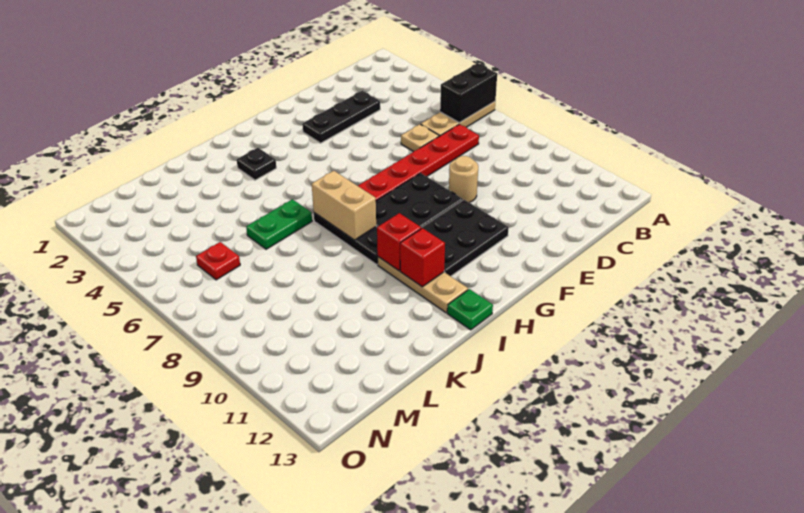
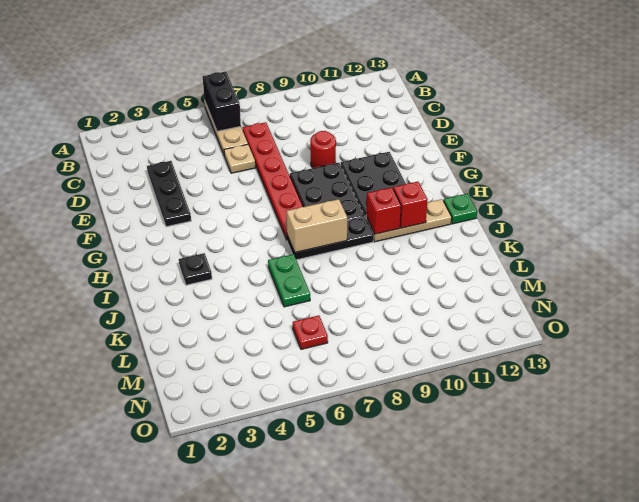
tan round brick E9 level 1 -> red round brick E9 level 1

